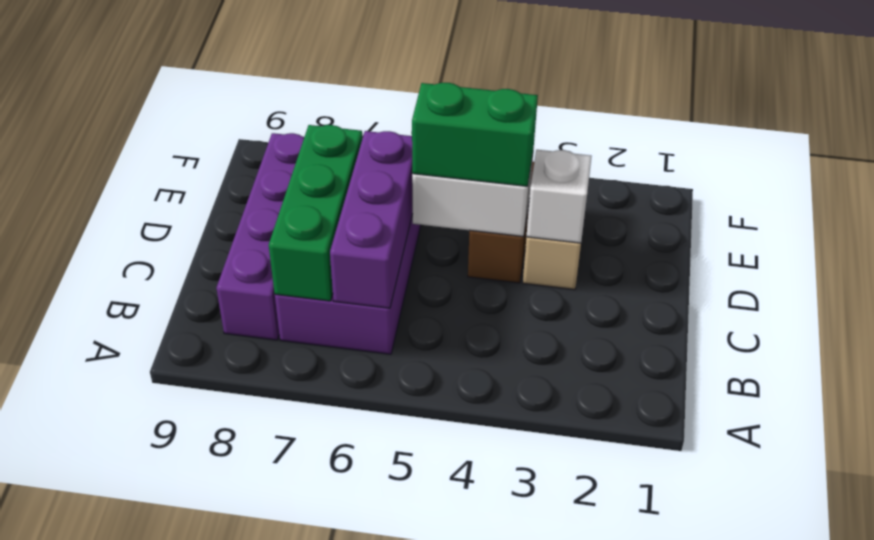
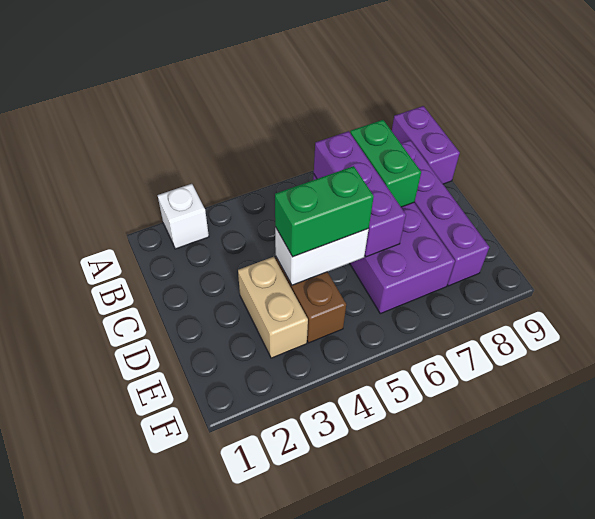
none -> purple brick A9:B9 level 1
green brick B7:D7 level 2 -> green brick B7:C7 level 2
white brick D3 level 2 -> white brick A2 level 1

